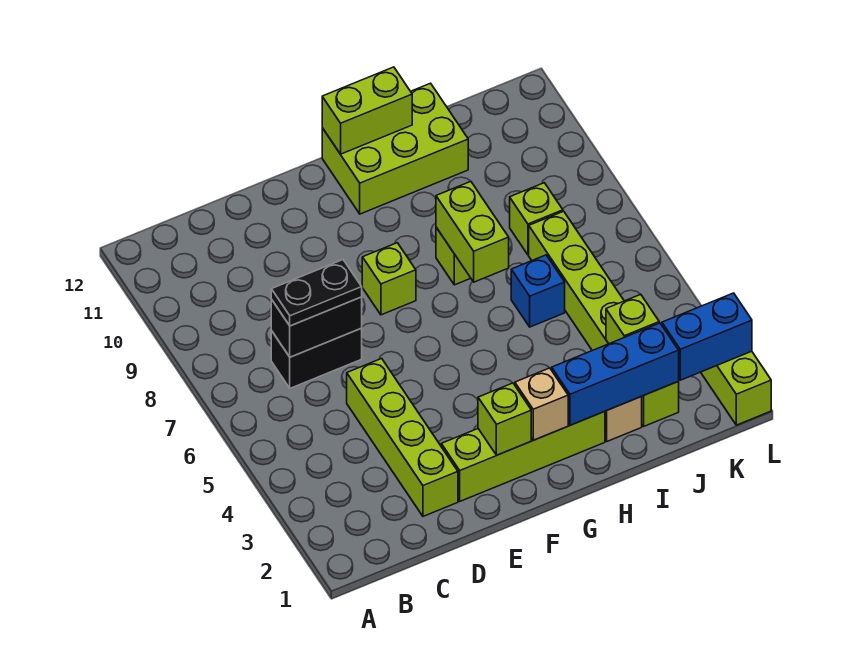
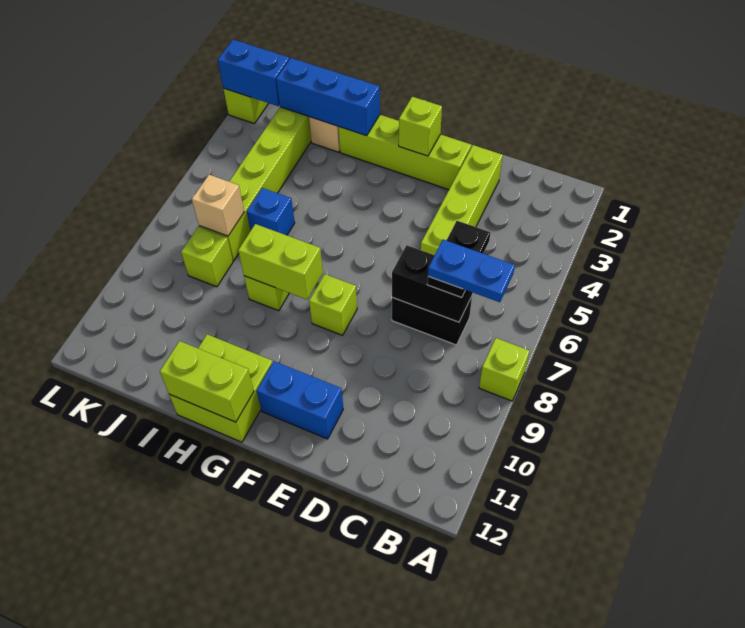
none -> blue plate B7:C7 level 4
black plate C7:D7 level 3 -> black plate C6:C7 level 3
none -> blue brick E11:F11 level 1
tan brick G2 level 2 -> tan brick J7 level 2
lime brick G11:I12 level 1 -> lime brick G11:H12 level 1
lime brick H7:H8 level 2 -> lime brick G8:H8 level 2
lime brick J3 level 2 -> lime brick A8 level 1

